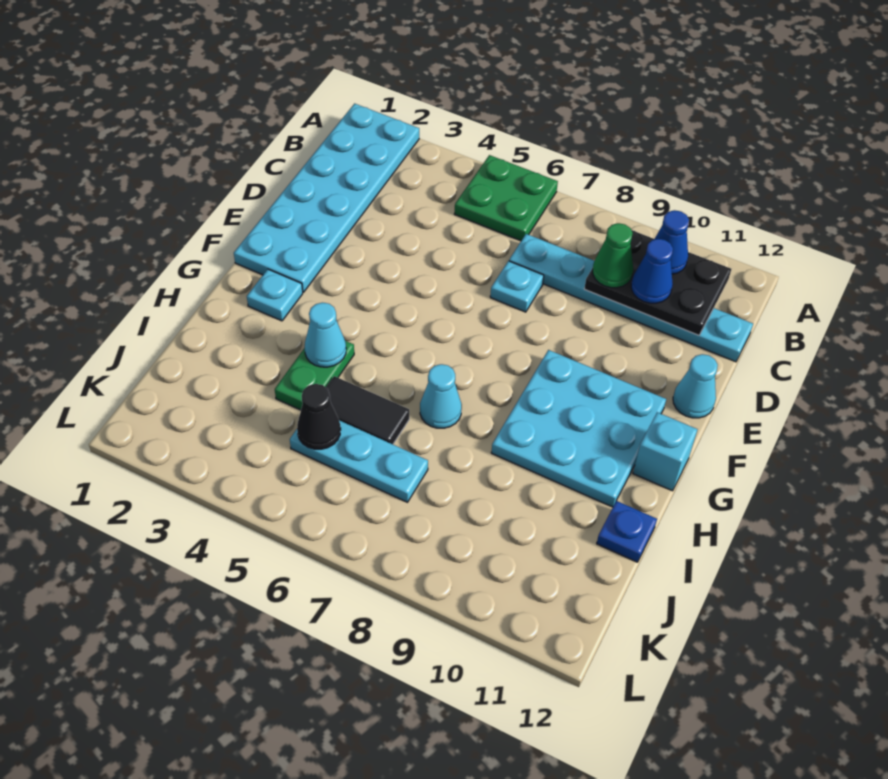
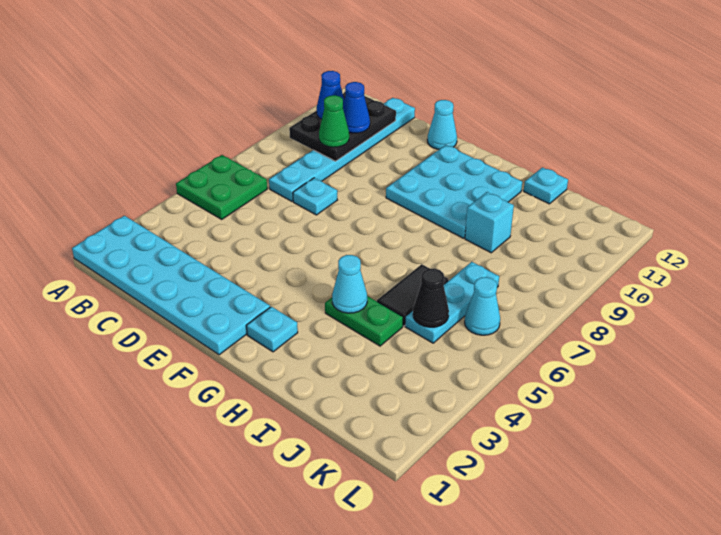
cyan brick G12 level 1 -> cyan brick I9 level 1
cyan cone H7 level 1 -> cyan cone K6 level 1
blue plate I12 level 1 -> cyan plate I12 level 1

